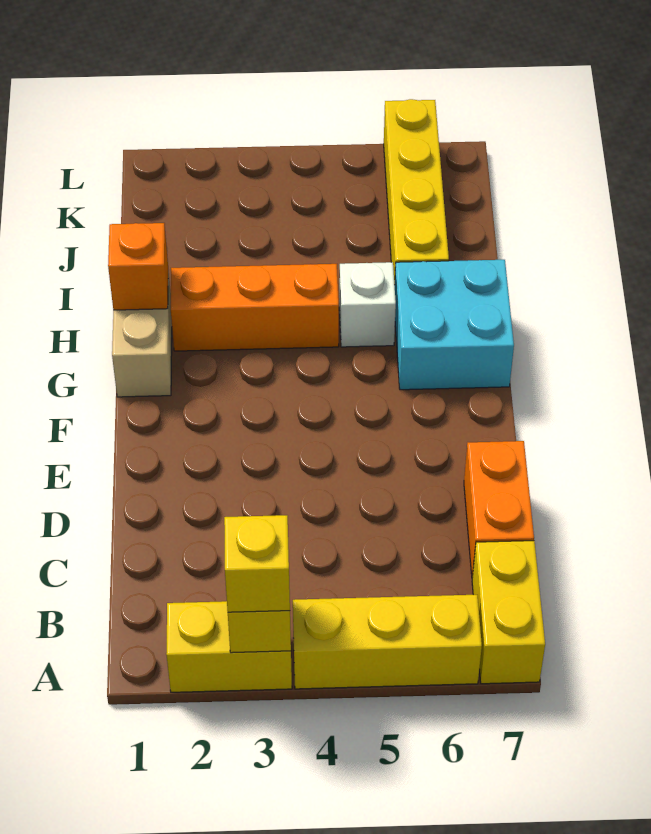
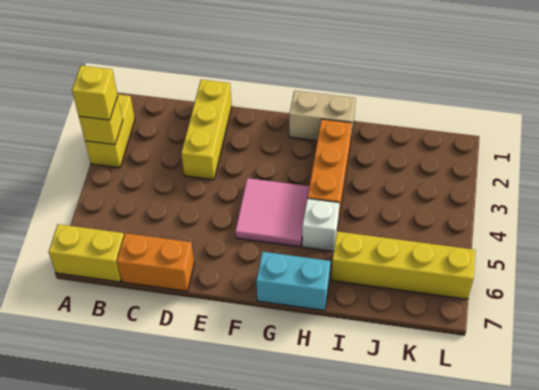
yellow brick A4:A6 level 1 -> yellow brick D1:D3 level 1
none -> pink tile F4:G5 level 1
cyan brick G6:H7 level 1 -> cyan brick G7:H7 level 1
orange brick H1 level 2 -> none

